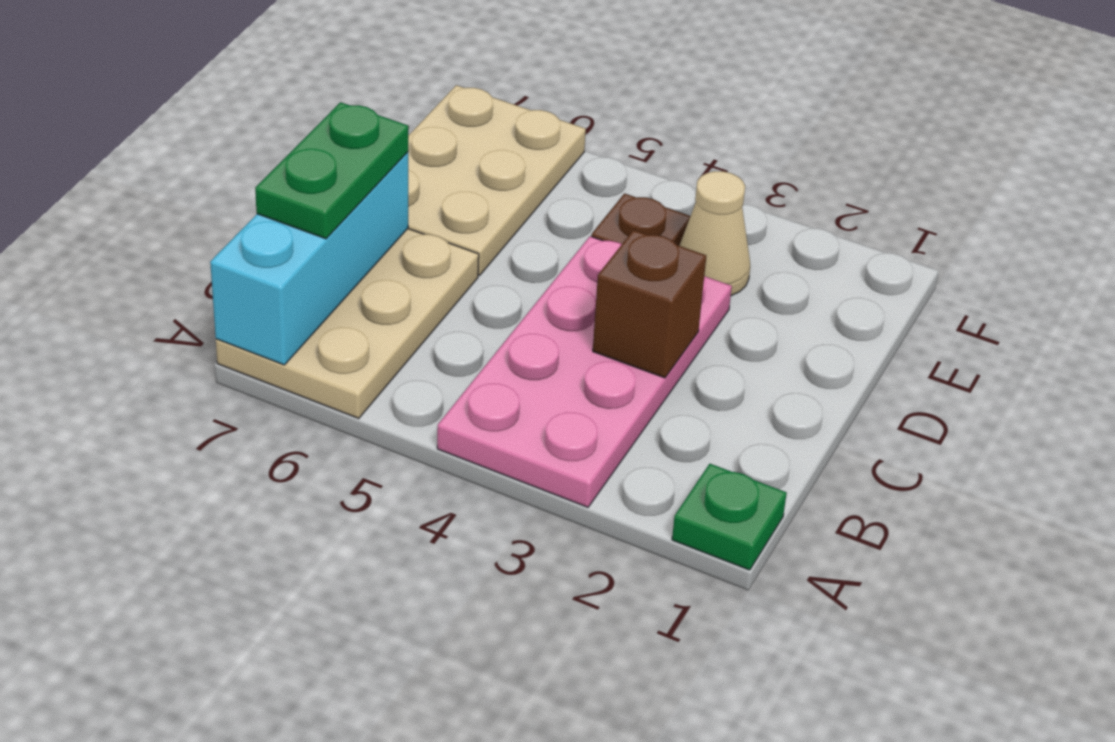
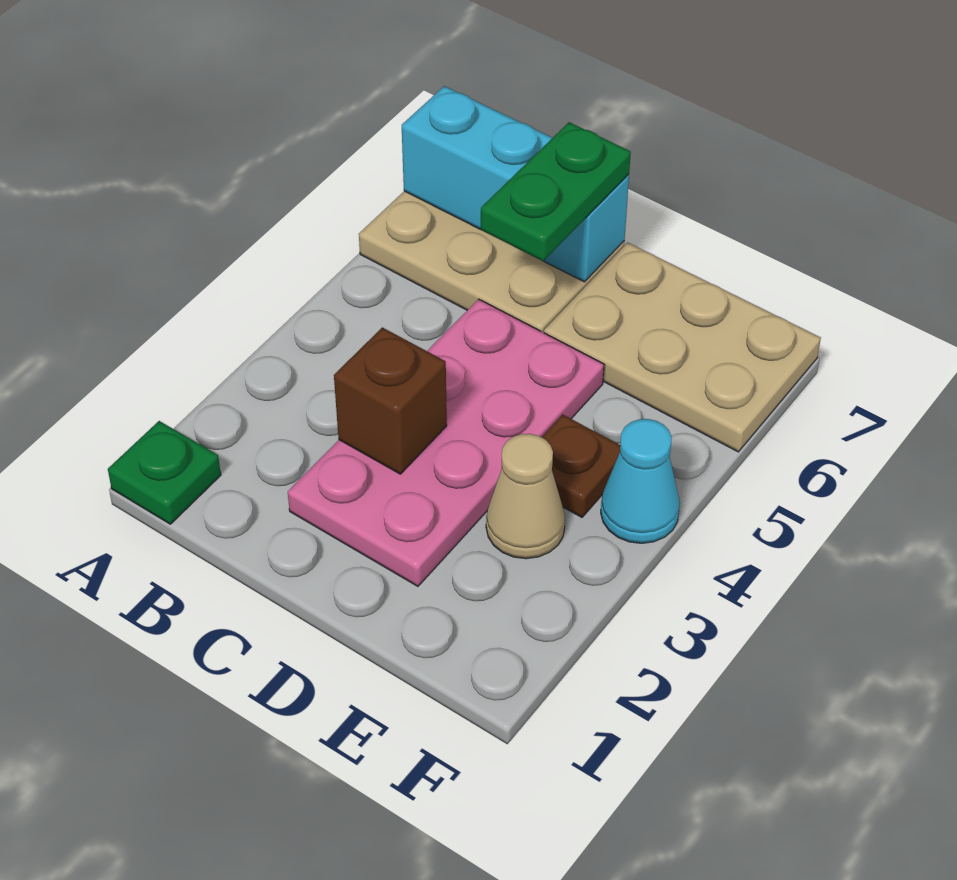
pink plate A3:D4 level 1 -> pink plate C2:D5 level 1
green plate B7:C7 level 3 -> green plate C6:C7 level 3
none -> cyan cone F4 level 1

